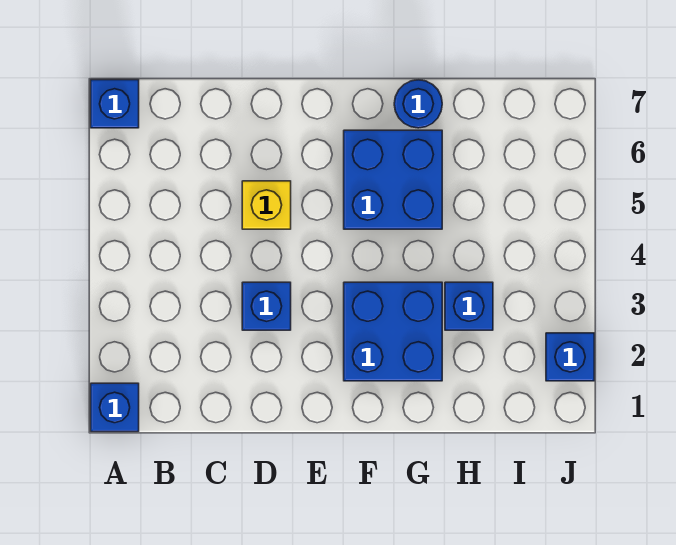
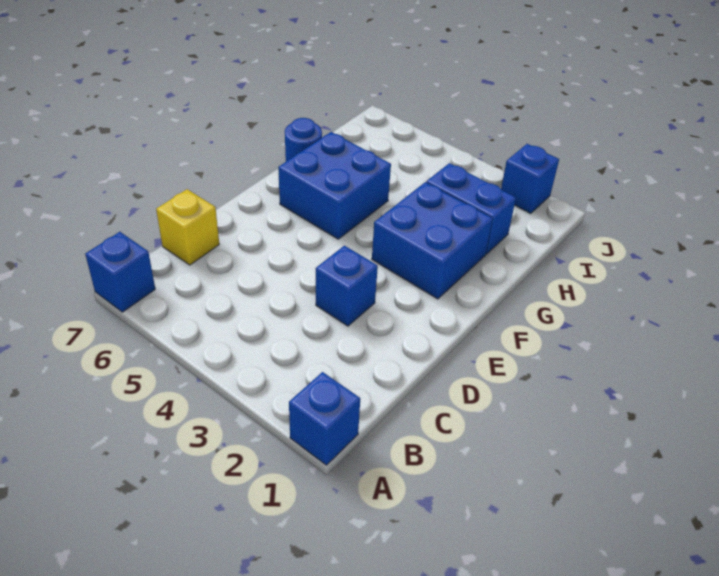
yellow brick D5 level 1 -> yellow brick C7 level 1
blue brick H3 level 1 -> blue brick H2:H3 level 1

